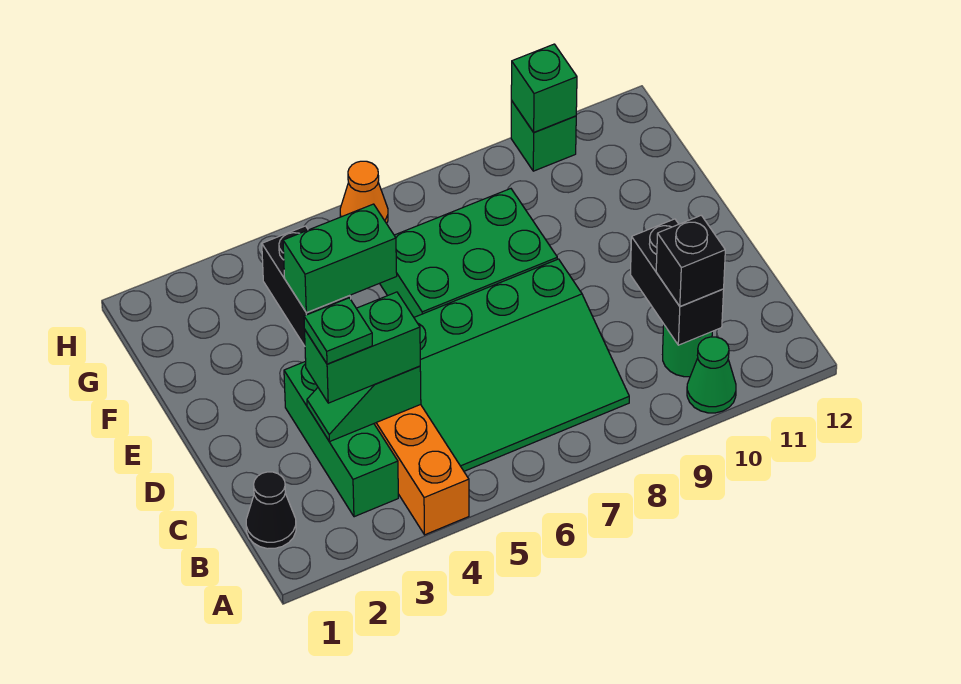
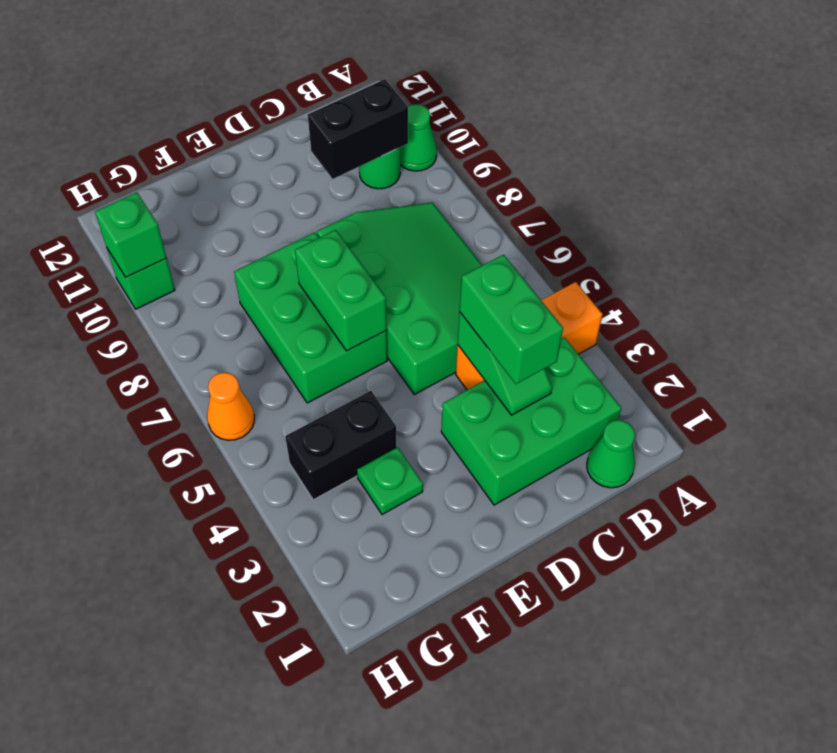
black cone B1 level 1 -> green cone B1 level 1
green brick B3:D3 level 1 -> green brick B2:D3 level 1
black brick B10 level 3 -> none
green plate C3 level 4 -> green plate F3 level 1
green brick F4:F5 level 2 -> green brick E6:E7 level 2

